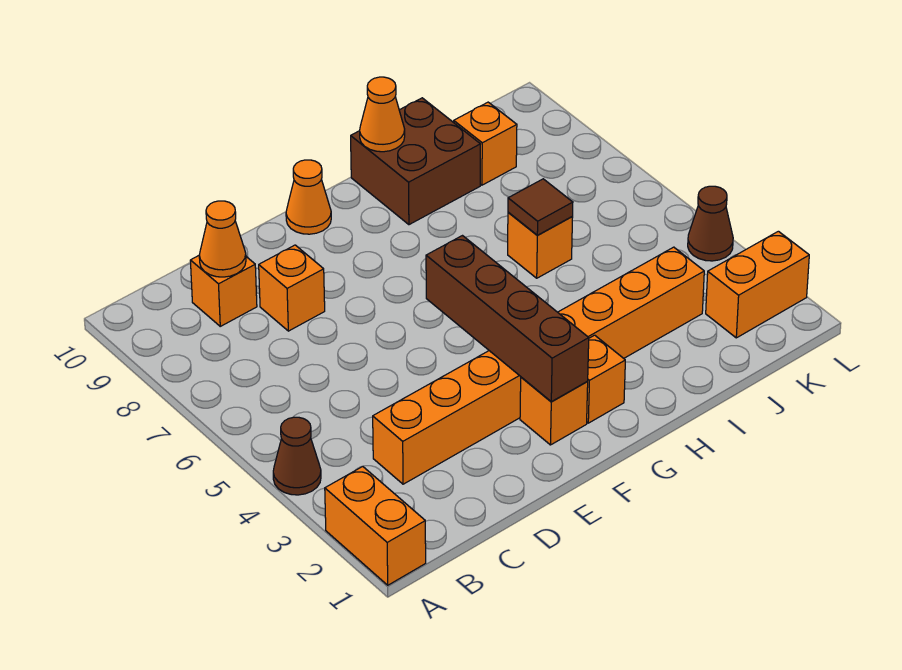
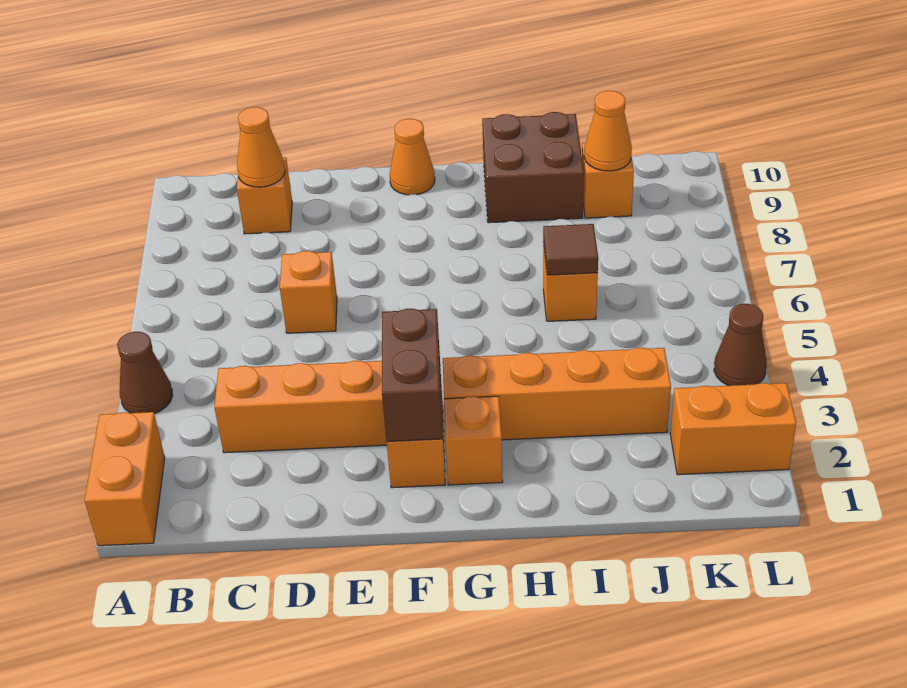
orange brick D8 level 1 -> orange brick D6 level 1
brown brick F2:F5 level 2 -> brown brick F2:F3 level 2
orange cone H10 level 2 -> orange cone J9 level 2

